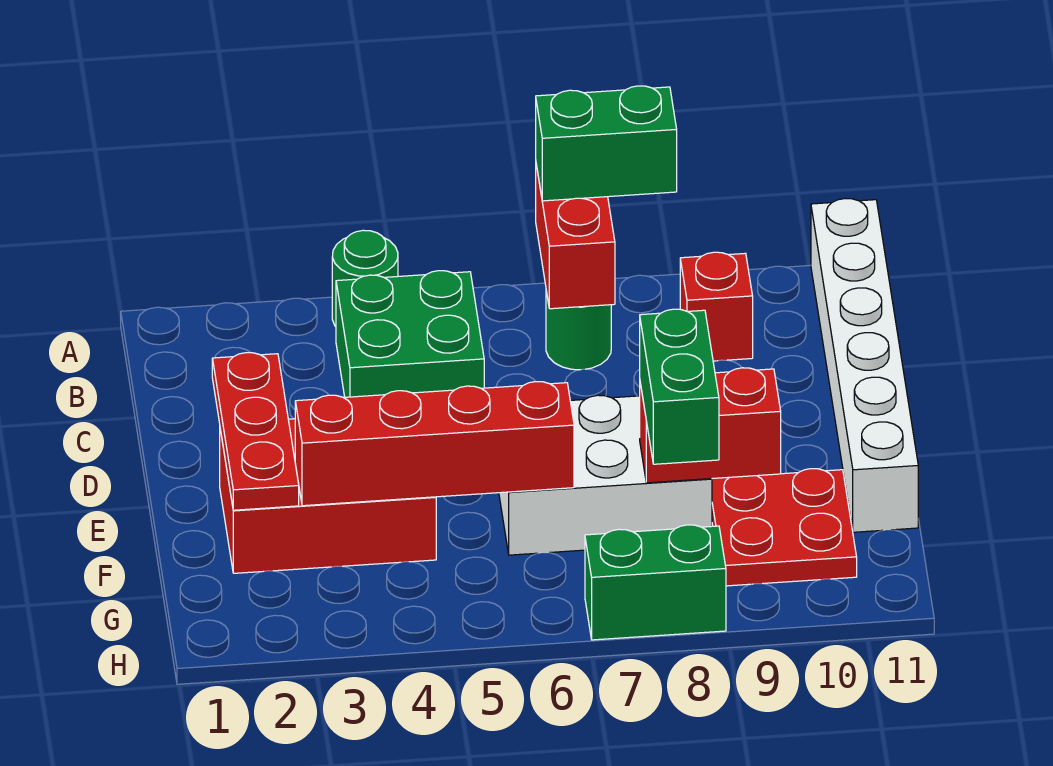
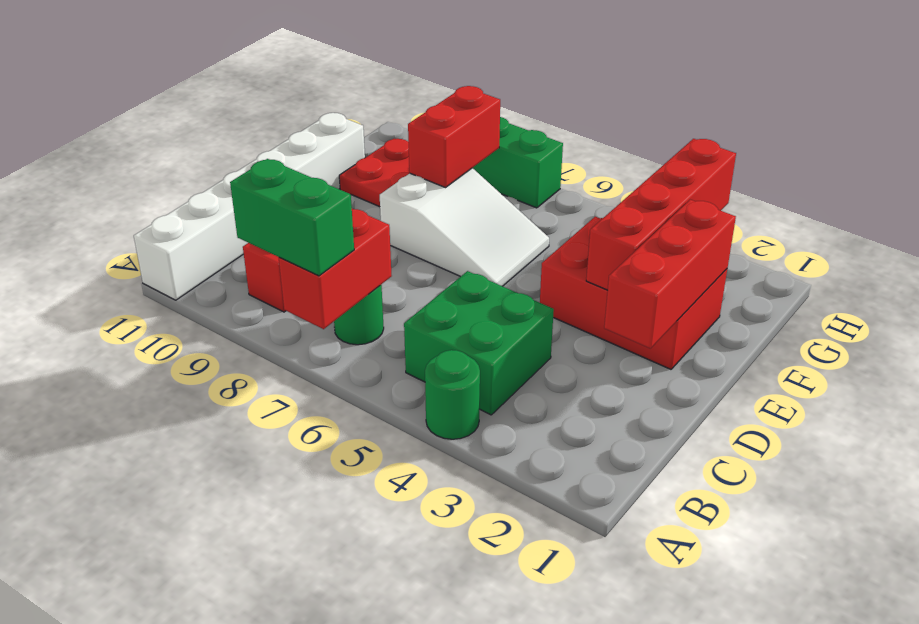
red plate D2:F2 level 2 -> red brick D2:F2 level 2
white brick E6:F8 level 1 -> white slope E6:F8 level 1 top 8
red brick F3:F6 level 2 -> red brick E3:H3 level 2
red brick F8:F9 level 2 -> red brick F8:G8 level 2
green brick F8:G8 level 3 -> none

